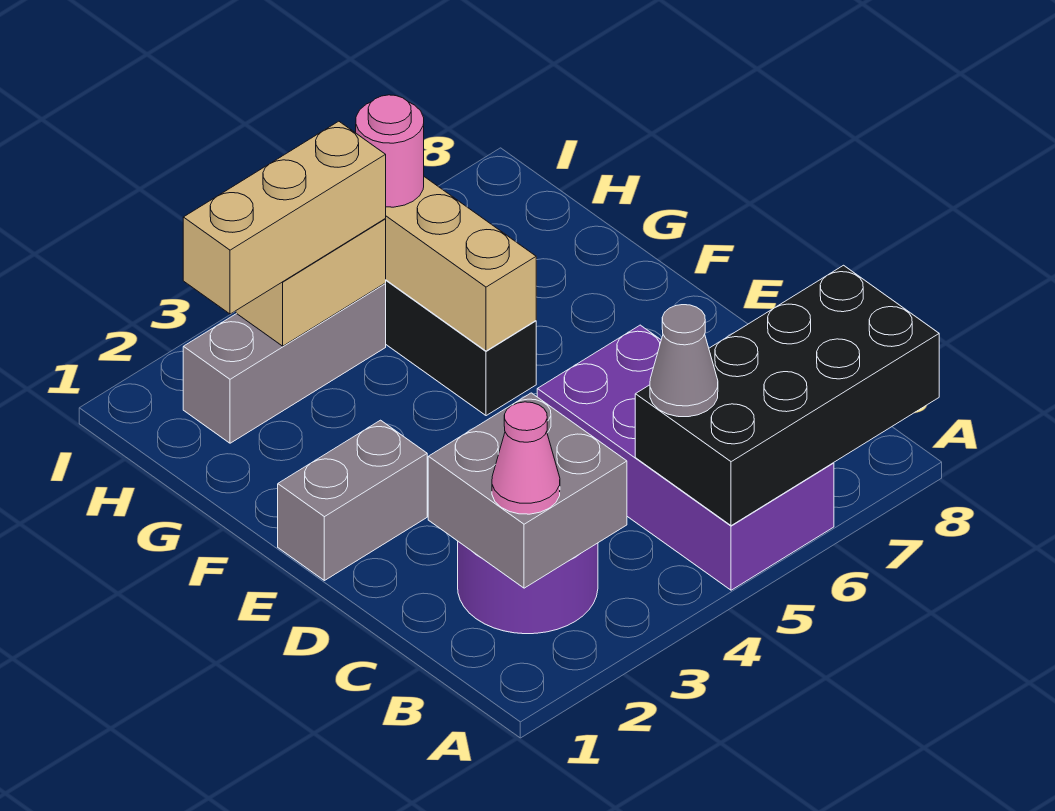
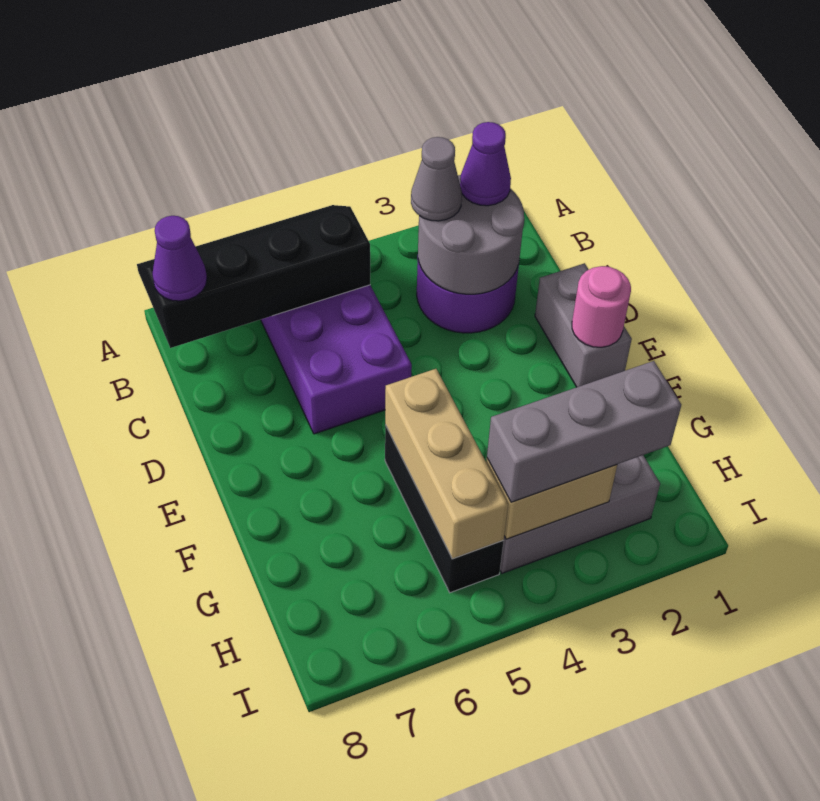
black brick A5:B8 level 2 -> black slope A5:B8 level 2 top B
grey brick B2:C3 level 2 -> grey round brick B2:C3 level 2
pink cone B2 level 3 -> purple cone B2 level 3
grey cone B5 level 3 -> grey cone B3 level 3
none -> purple cone B8 level 3
grey brick E1:E2 level 1 -> grey brick D1:E1 level 1
tan brick H2:H4 level 3 -> grey brick H2:H4 level 3
pink round brick H5 level 3 -> pink round brick E1 level 2

